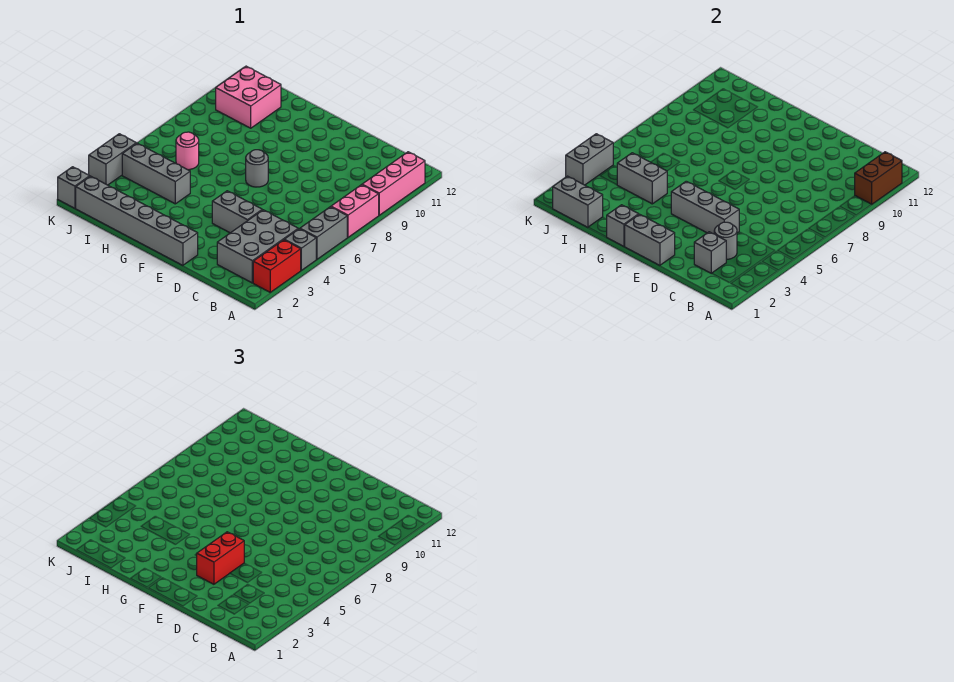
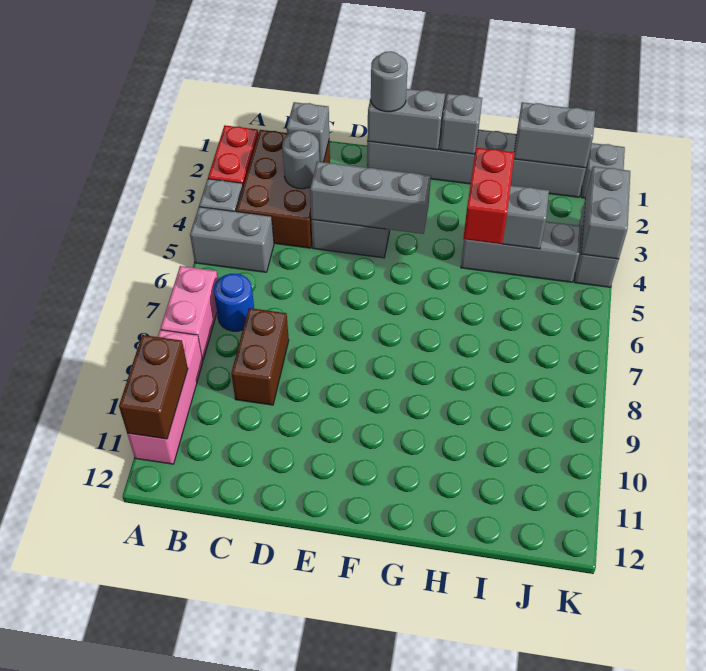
grey brick A5:A6 level 1 -> grey brick A5:B5 level 1
grey brick B2:C4 level 1 -> brown brick B2:C4 level 1
none -> blue round brick B7 level 1
none -> brown brick C8:C9 level 1
red brick E3:E4 level 3 -> red brick H4:H5 level 3
grey round brick F7 level 1 -> grey round brick E1 level 3
pink round brick I6 level 1 -> none
pink brick I10:J11 level 1 -> none

